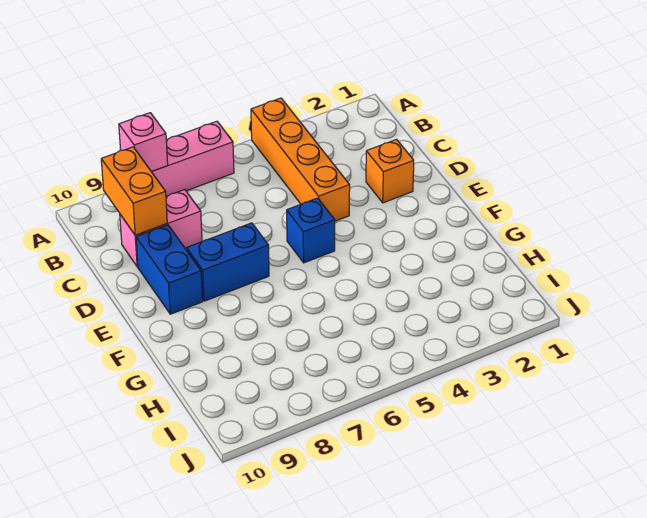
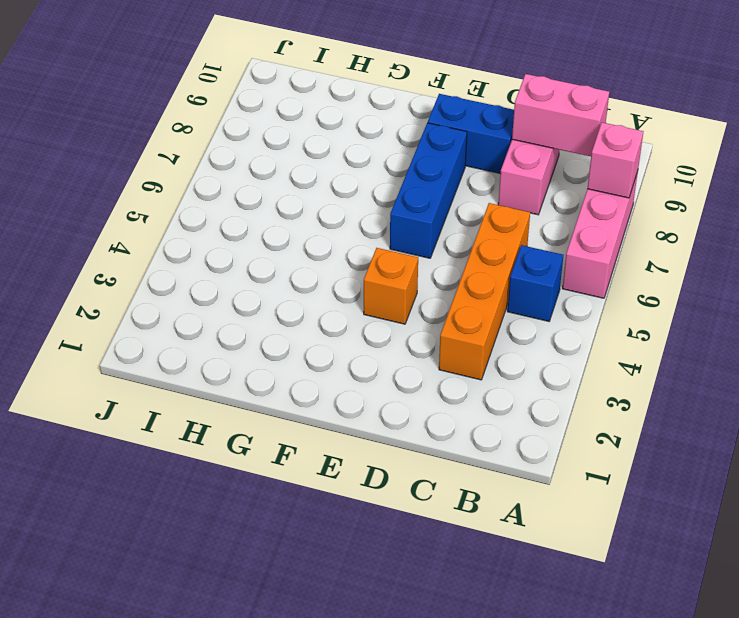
orange brick A4:D4 level 1 -> orange brick C3:C6 level 1
orange brick B9:C9 level 2 -> pink brick B9:C9 level 2
orange brick D2 level 1 -> orange brick E4 level 1
blue brick E5 level 1 -> blue brick B5 level 1
blue brick E7:E8 level 1 -> blue brick E6:E8 level 1

